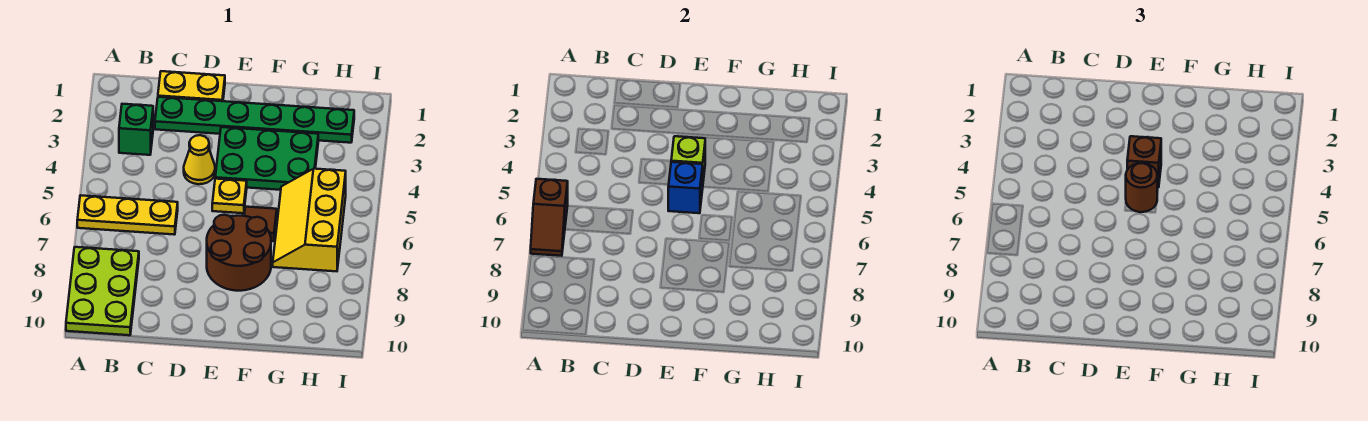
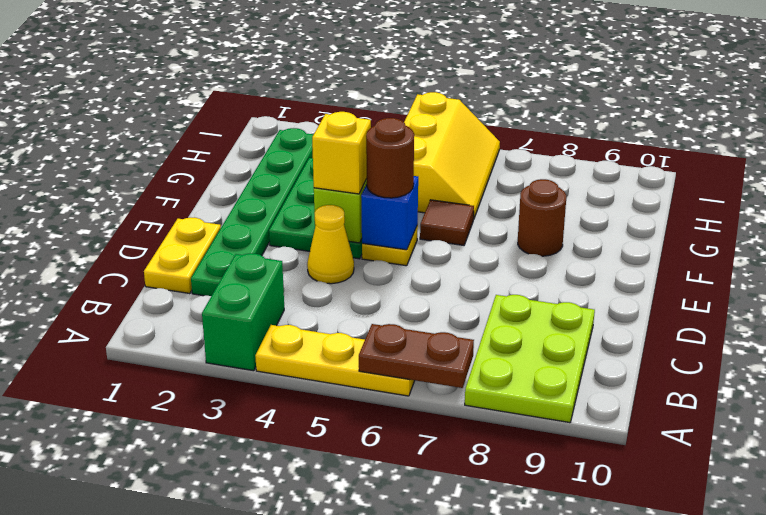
yellow plate A6:C6 level 1 -> yellow plate A4:A6 level 1
brown slope A6:A7 level 2 top 6 -> brown plate A6:A7 level 2
lime plate A8:B10 level 1 -> lime plate A8:C9 level 1
green brick B3 level 1 -> green brick A3:B3 level 1
brown brick E4 level 3 -> yellow brick E4 level 3
brown round brick E7:F8 level 1 -> brown round brick F8 level 1
yellow slope G5:H7 level 1 top H -> yellow slope G5:I6 level 1 top 5

